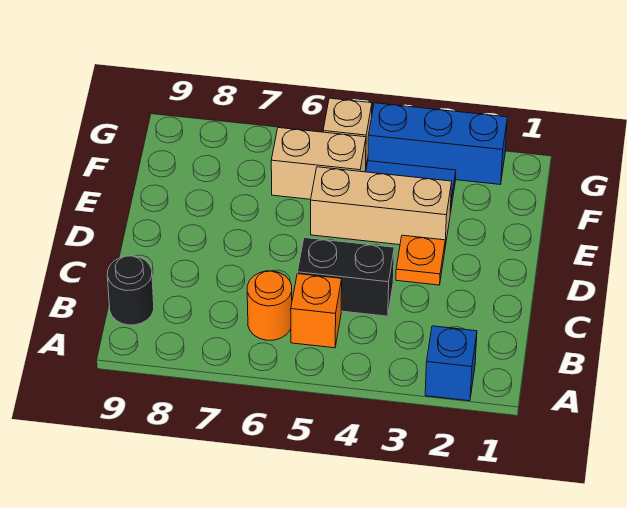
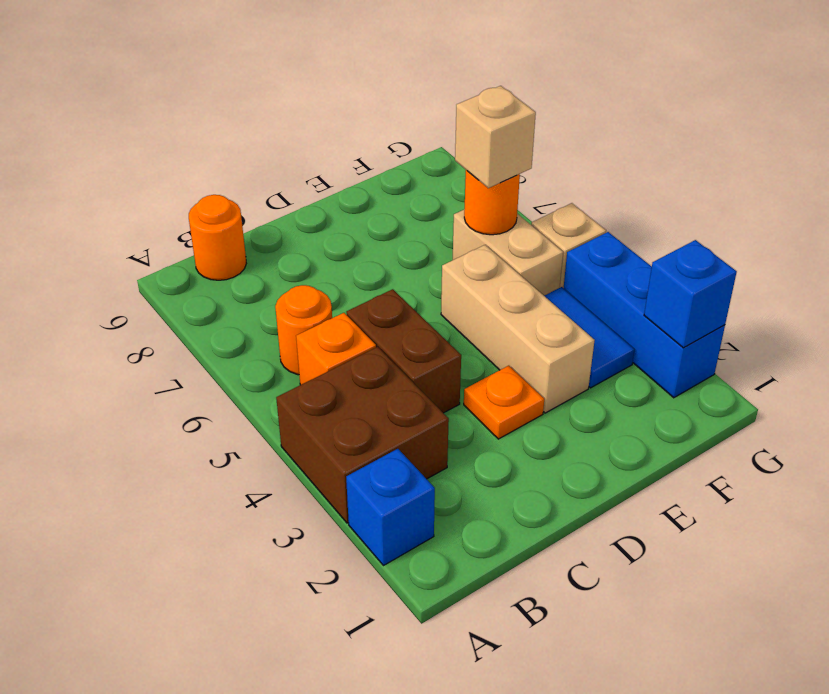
none -> brown brick A3:B4 level 1
black round brick B9 level 1 -> orange round brick B9 level 1
black brick C4:C5 level 1 -> brown brick C4:C5 level 1
none -> orange round brick F6 level 2
none -> tan brick F6 level 3
none -> blue brick G2 level 2

